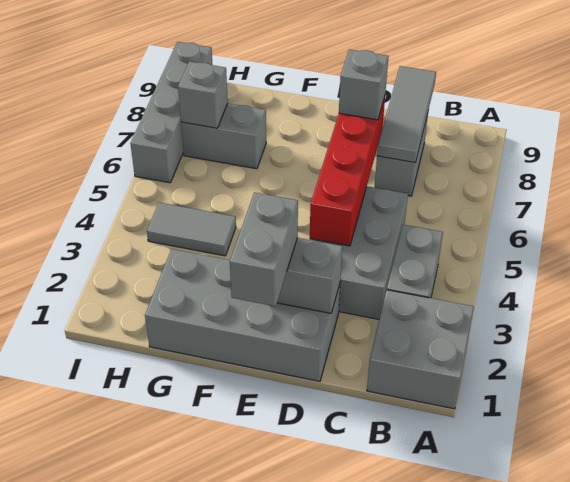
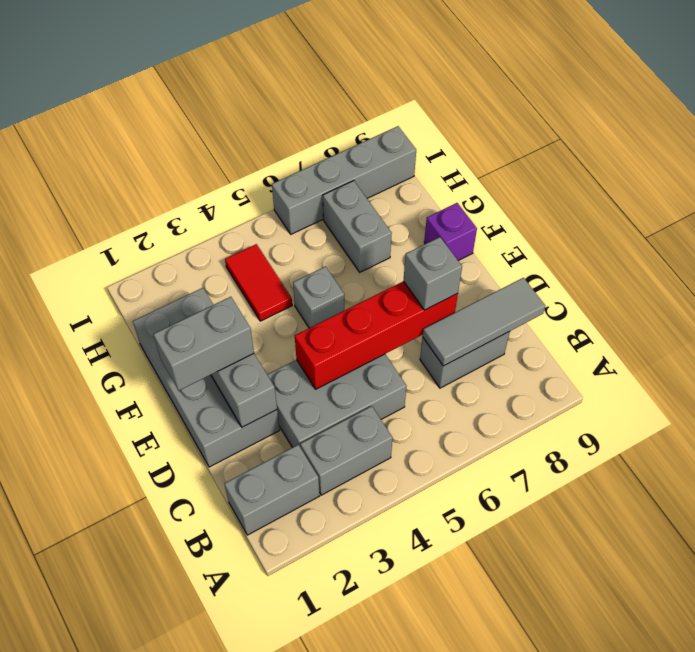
grey brick A1:B2 level 1 -> grey brick B1:B2 level 1
none -> purple brick F9 level 1
grey tile G4:H4 level 1 -> red tile G4:H4 level 1
grey brick H7 level 2 -> grey brick F5 level 1

